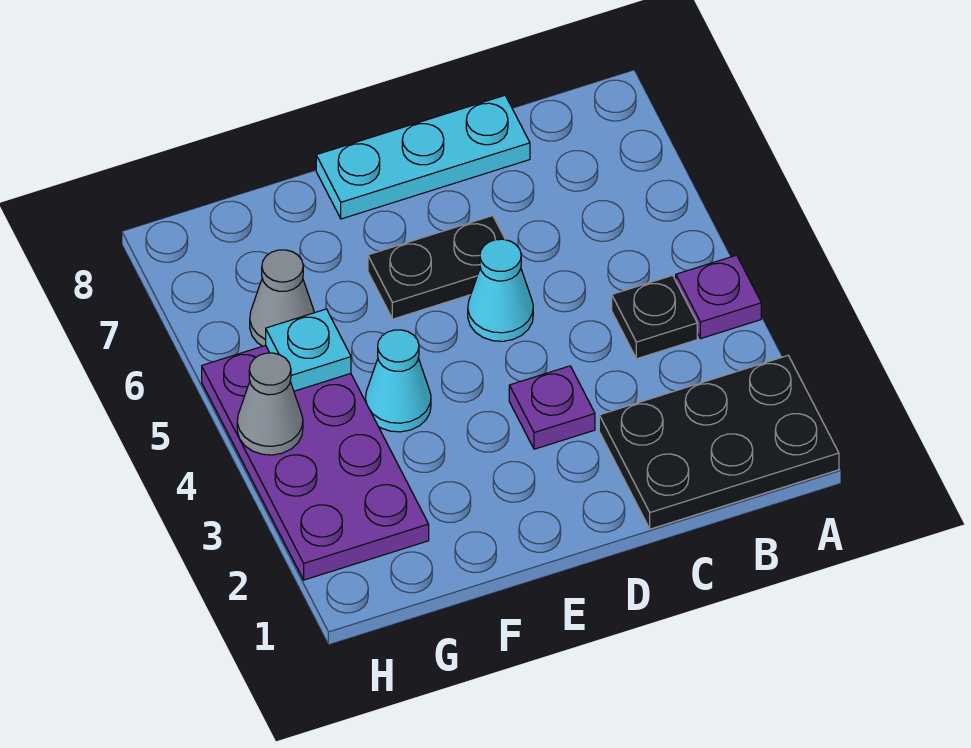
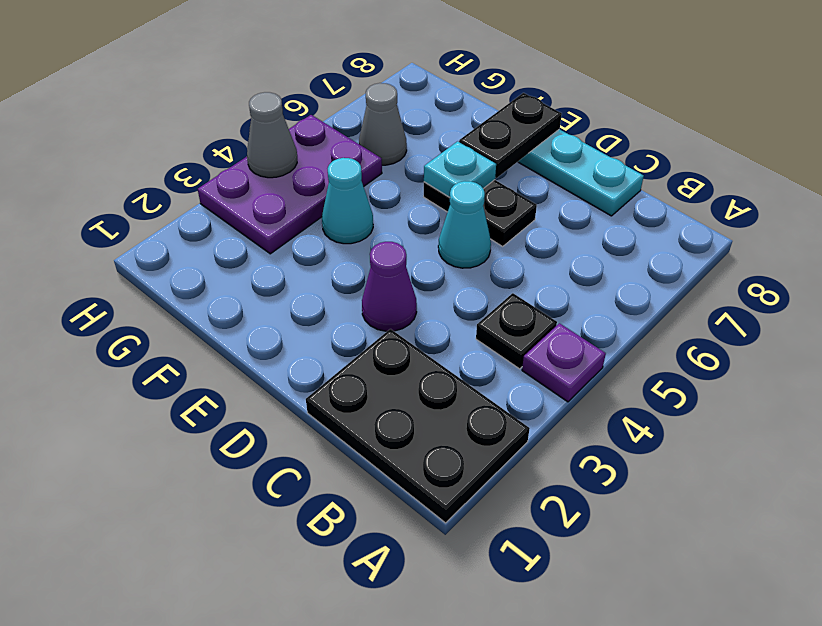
purple plate D3 level 1 -> purple cone D3 level 1
none -> black plate E7:E8 level 2
purple plate G2:H5 level 1 -> purple plate G3:H5 level 1
cyan plate G5 level 2 -> cyan plate E6 level 2

